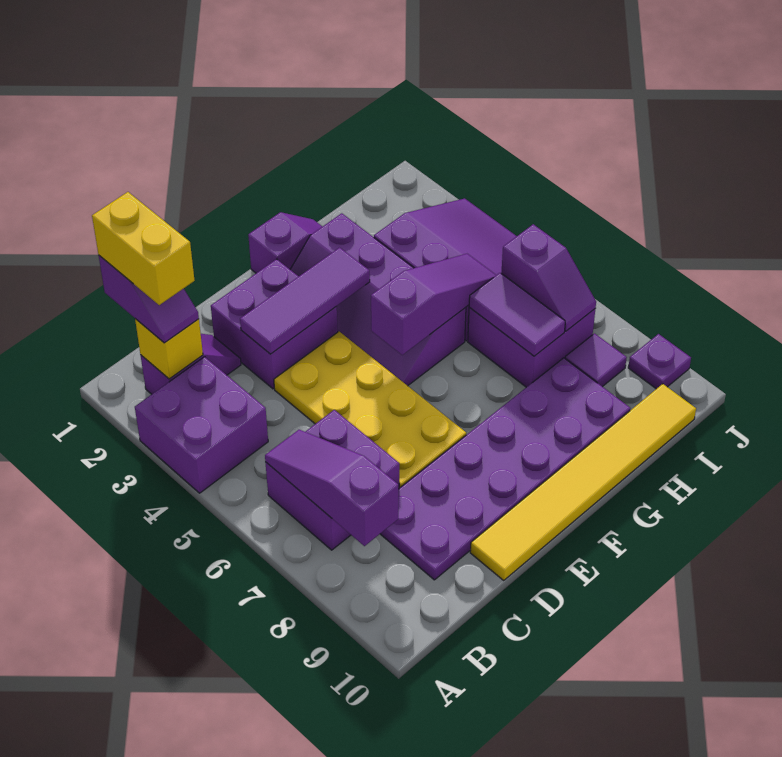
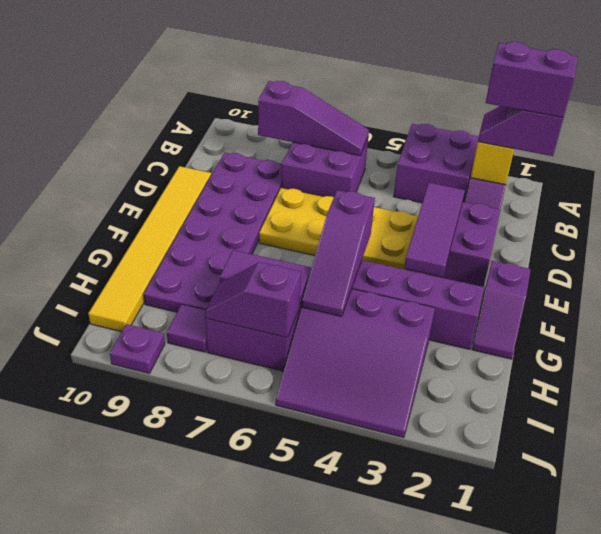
yellow brick B1:B2 level 4 -> purple brick B1:B2 level 4

